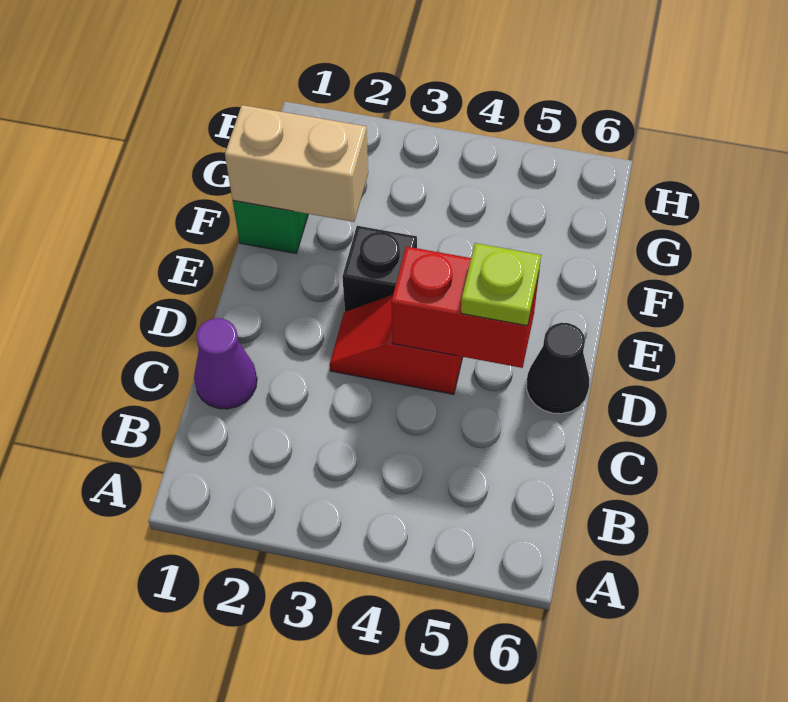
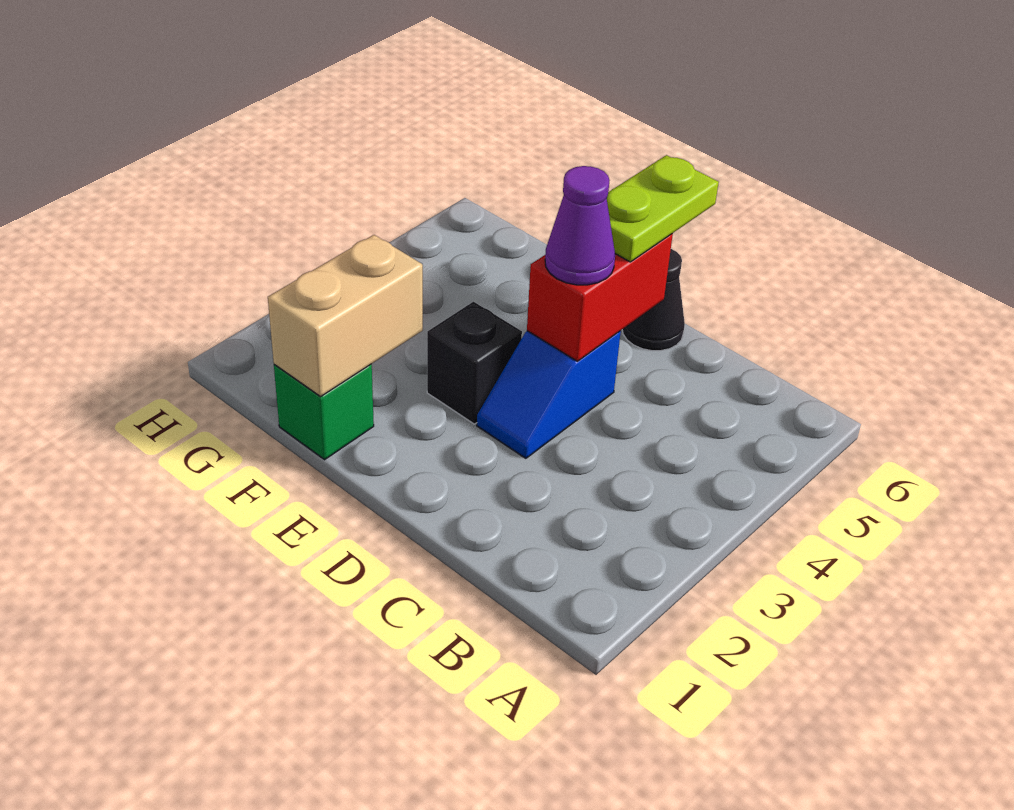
purple cone C1 level 1 -> purple cone D4 level 3
red slope D3:D4 level 1 top 4 -> blue slope D3:D4 level 1 top 4
lime plate D5 level 3 -> lime plate D5:D6 level 3

